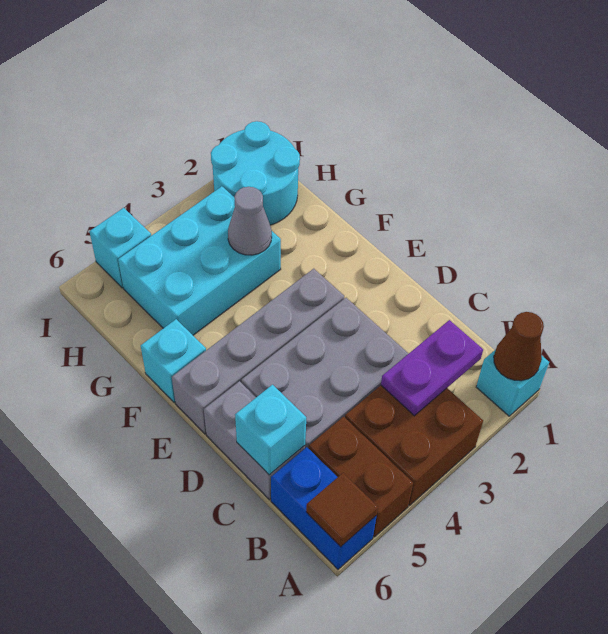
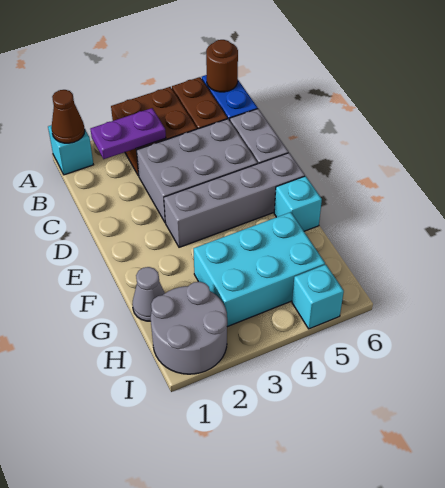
brown tile A6 level 2 -> brown round brick A6 level 2
cyan brick C6 level 2 -> none
grey cone G3 level 2 -> grey cone G1 level 1
cyan round brick H1:I2 level 1 -> grey round brick H1:I2 level 1

